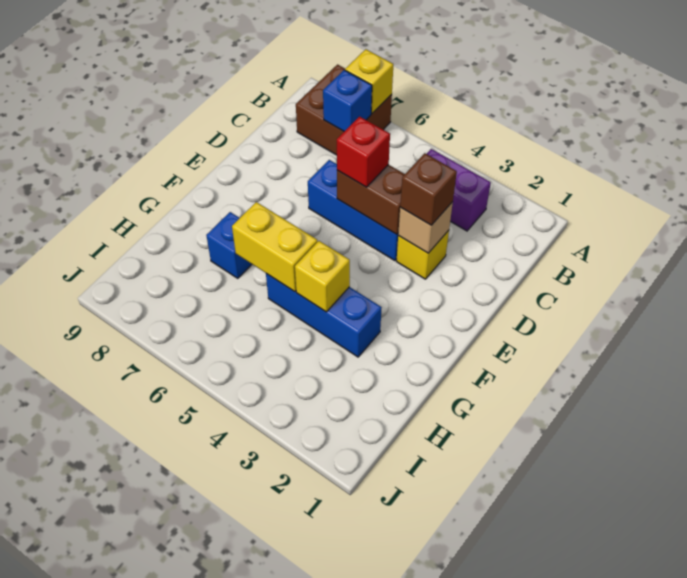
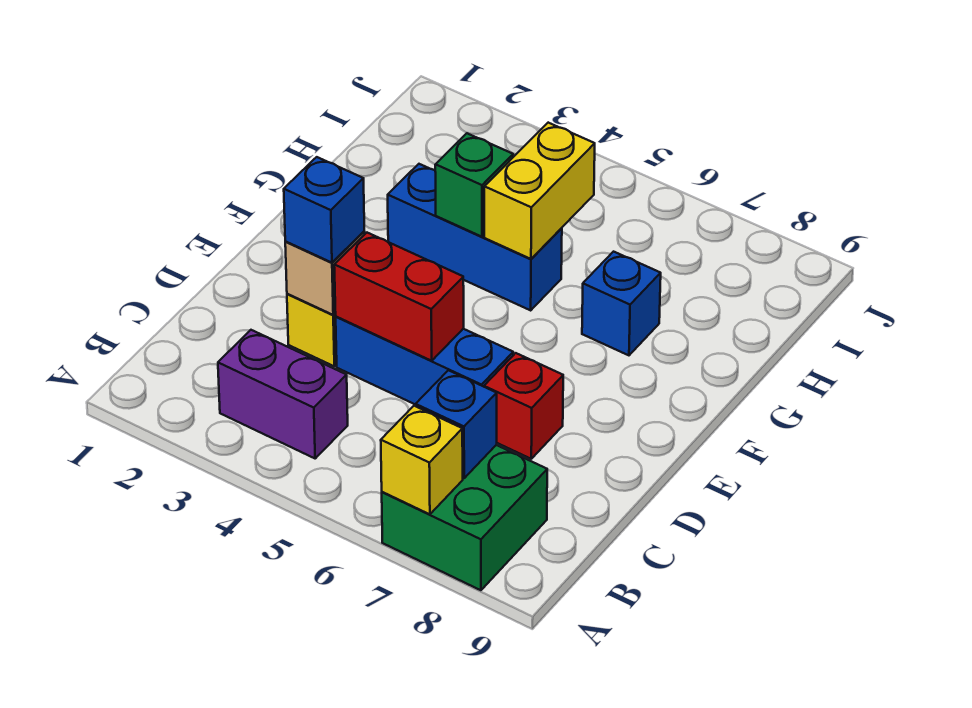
brown brick A7:B8 level 1 -> green brick A7:B8 level 1
brown brick D3 level 3 -> blue brick D3 level 3
brown brick D4:D5 level 2 -> red brick D4:D5 level 2
red brick D5 level 3 -> red brick D7 level 1
yellow brick G4 level 2 -> green brick G4 level 2
yellow brick G5:G6 level 2 -> yellow brick G5:H5 level 2

